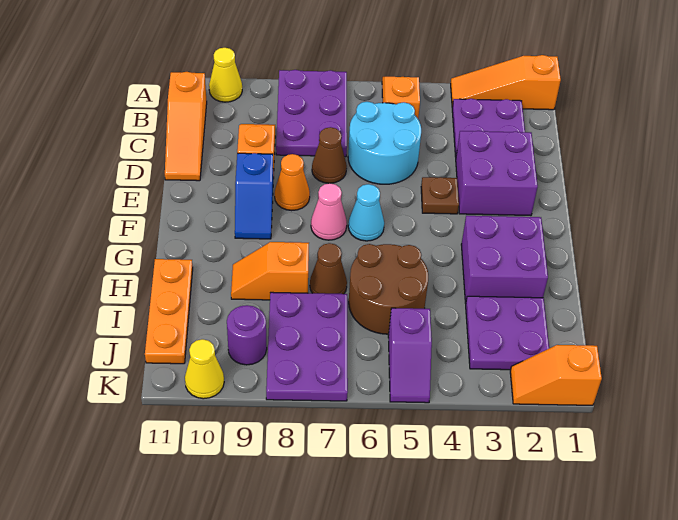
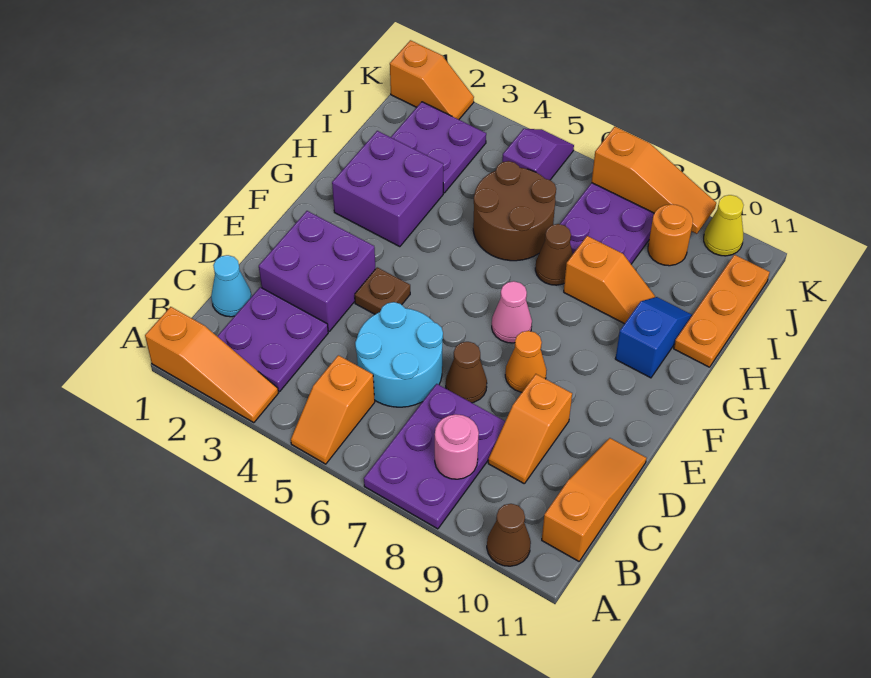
yellow cone A10 level 1 -> brown cone A10 level 1
none -> pink round brick B8 level 2
blue slope E9:F9 level 1 top E -> blue slope G10:H10 level 1 top G
cyan cone F6 level 1 -> cyan cone C1 level 1
purple round brick J9 level 1 -> orange round brick J9 level 1
none -> orange slope K7:K9 level 2 top 7

